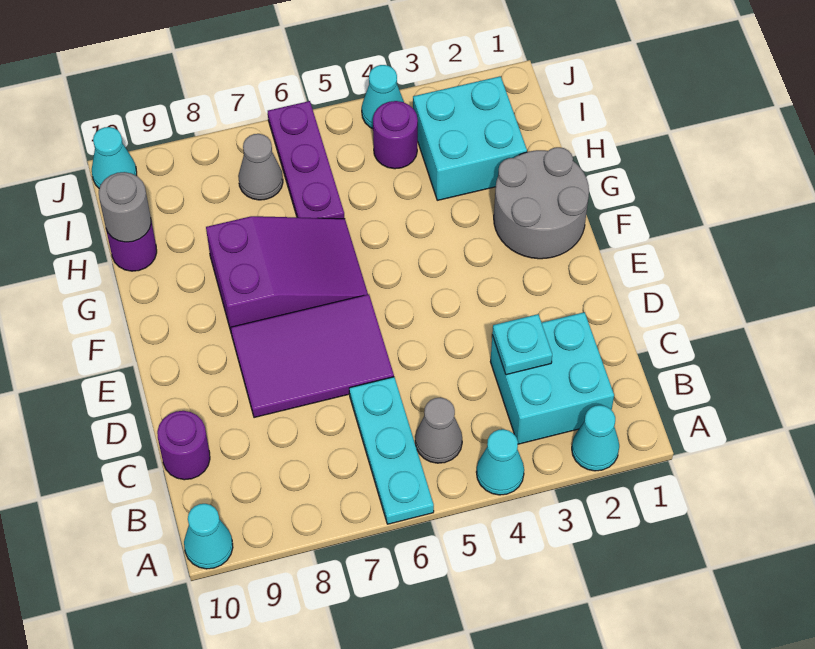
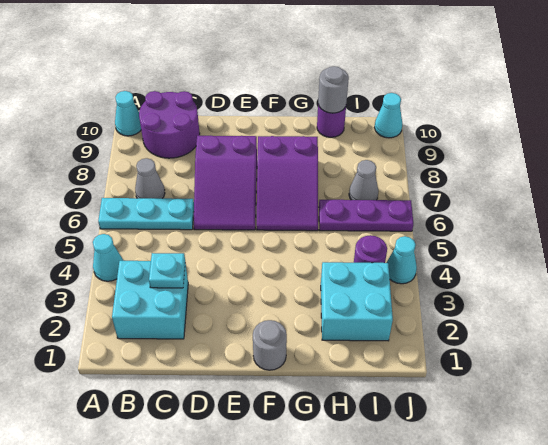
cyan cone A2 level 1 -> none
grey cone B5 level 1 -> grey cone B7 level 1
purple round brick C10 level 1 -> purple round brick B9:C10 level 1
purple tile D6:E8 level 1 -> purple slope D6:E8 level 1 top 8
grey round brick F1:G2 level 1 -> grey round brick F1 level 1

